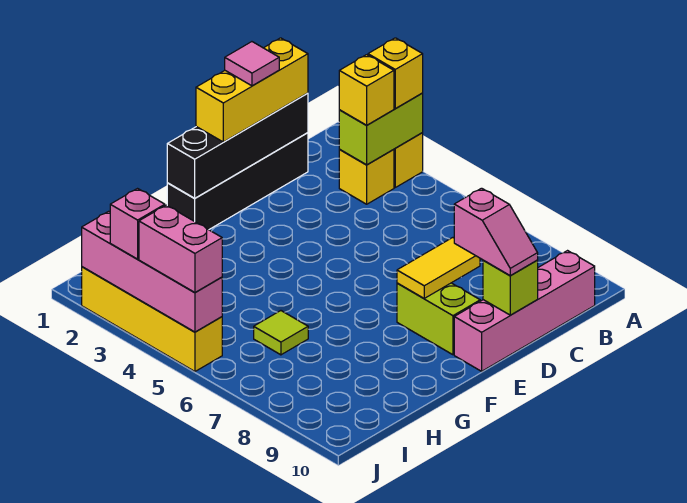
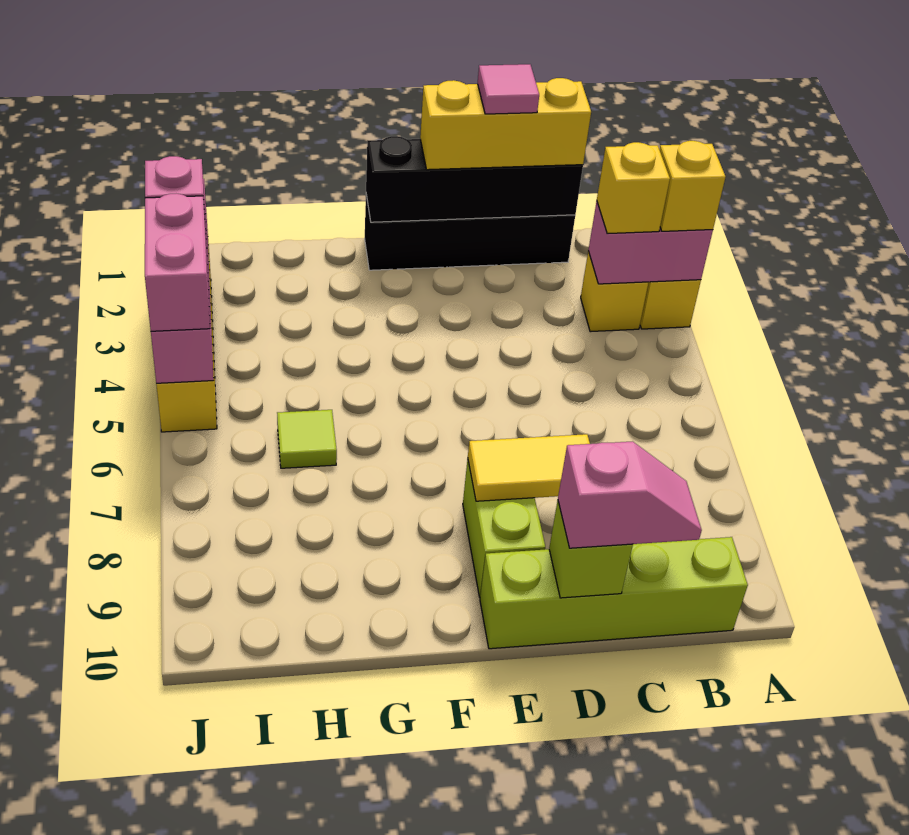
lime brick A3:B3 level 2 -> pink brick A3:B3 level 2
pink brick B10:E10 level 1 -> lime brick B10:E10 level 1
pink slope D9:D10 level 3 top 9 -> pink slope C10:D10 level 3 top D

